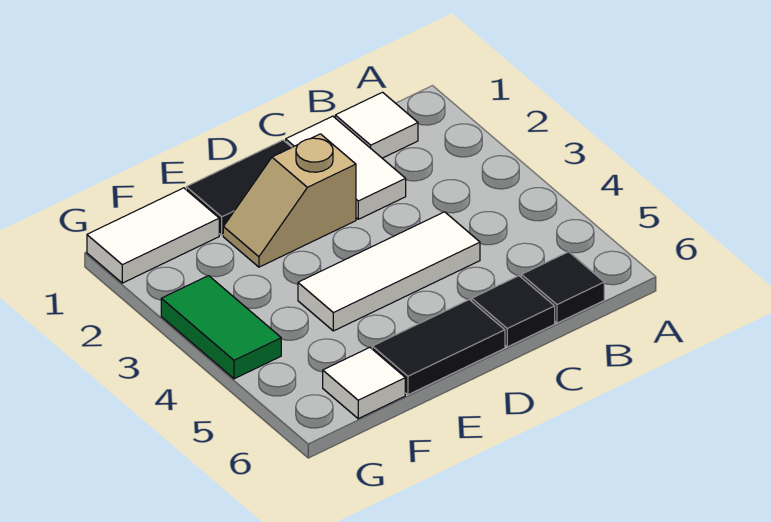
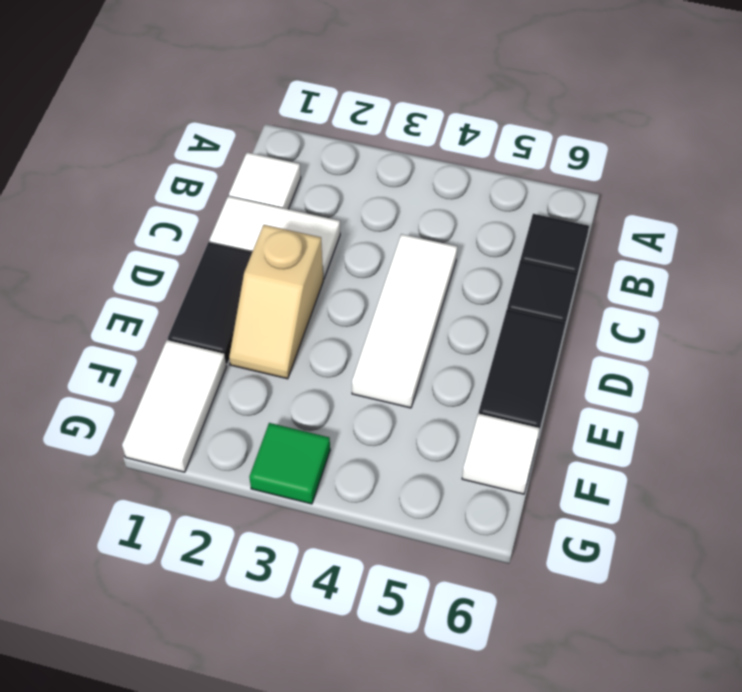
green tile G3:G4 level 1 -> green tile G3 level 1

